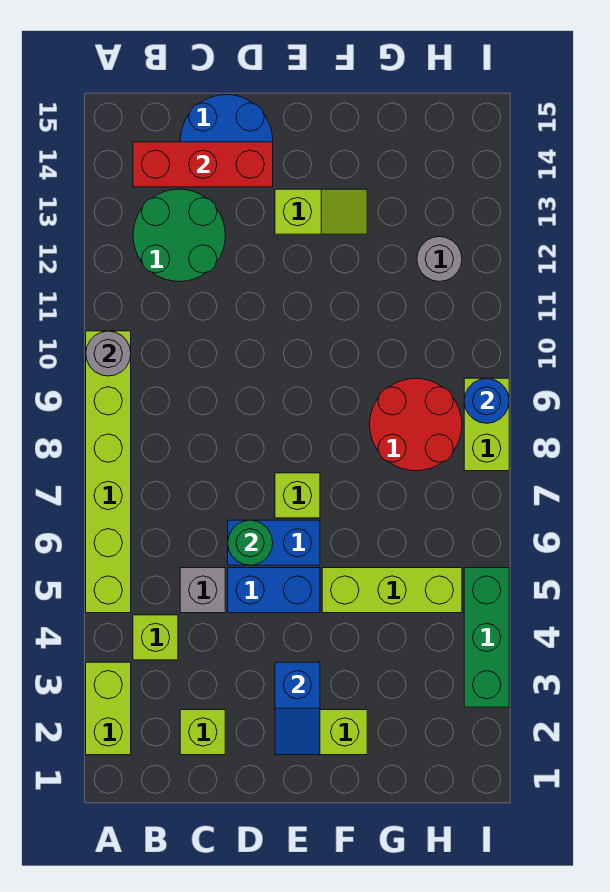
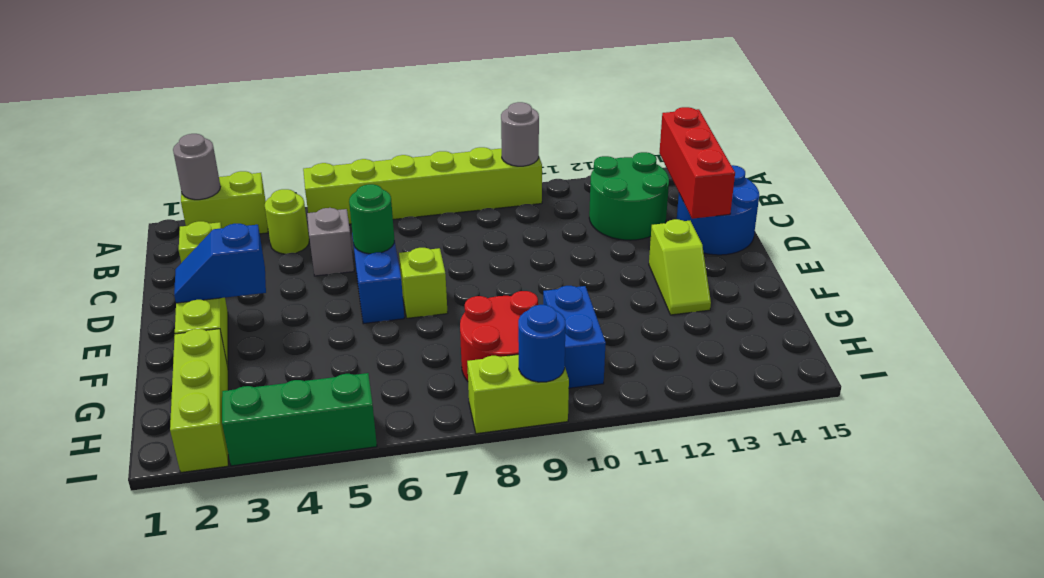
lime brick B4 level 1 -> lime round brick B4 level 1
blue brick D5:E5 level 1 -> blue brick G10:H10 level 1
lime brick F5:H5 level 1 -> lime brick G2:I2 level 1
grey round brick H12 level 1 -> grey round brick A2 level 2

